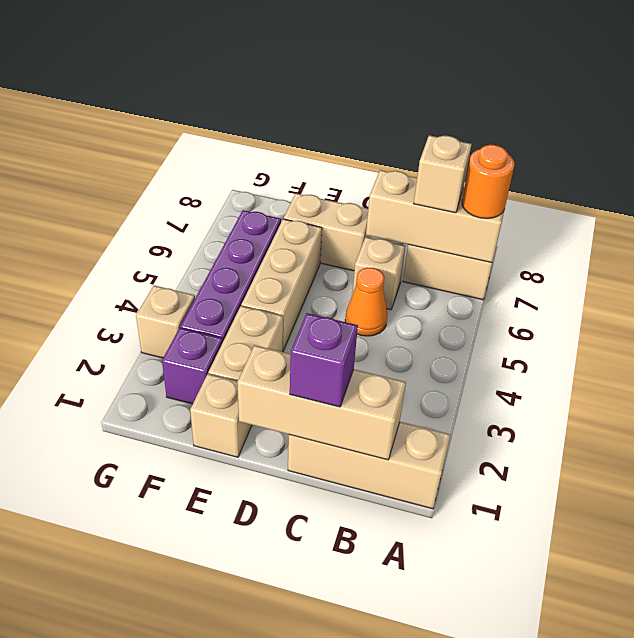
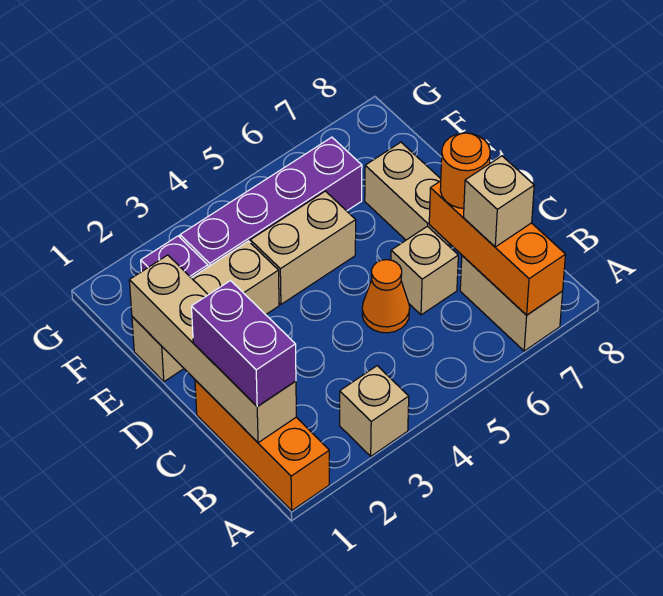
tan brick A1:C1 level 1 -> orange brick A1:C1 level 1
tan brick A7:C7 level 2 -> orange brick A7:C7 level 2
orange round brick A7 level 3 -> orange round brick C7 level 3
tan brick B1:D1 level 2 -> tan brick B1:E1 level 2
purple brick C1 level 3 -> purple brick B1:C1 level 3
tan brick E4:E6 level 1 -> tan brick E4:E5 level 1
tan brick G3 level 1 -> tan brick A3 level 1

